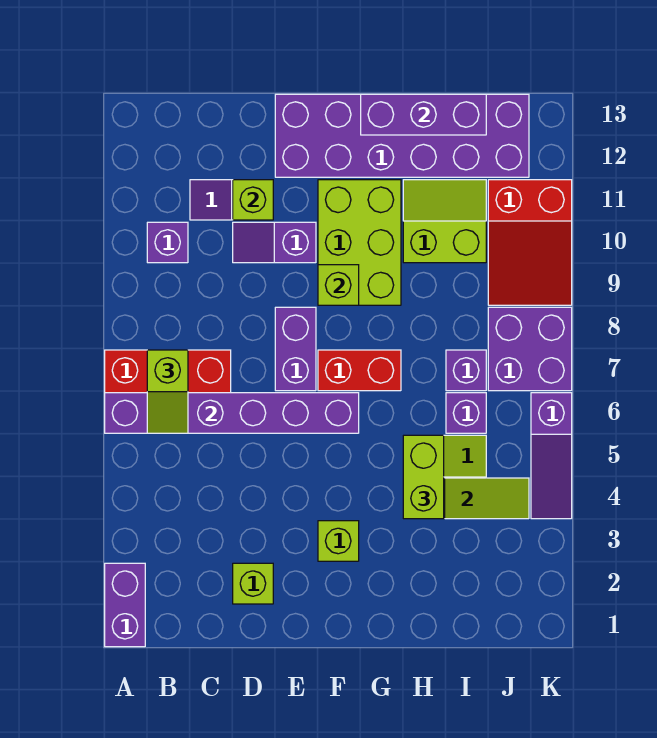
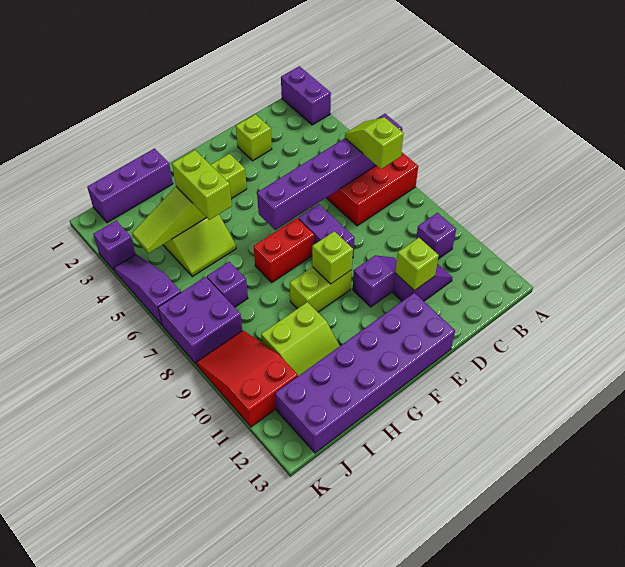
lime brick F9:G11 level 1 -> lime brick F9:G9 level 1
purple brick G13:I13 level 2 -> purple brick H1:J1 level 1
purple brick I6 level 1 -> purple brick K3 level 1

